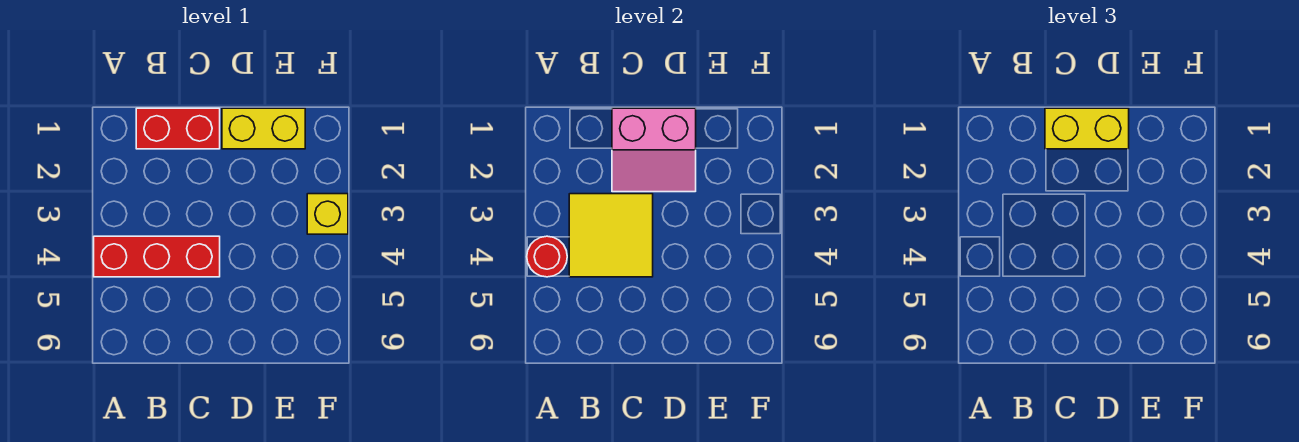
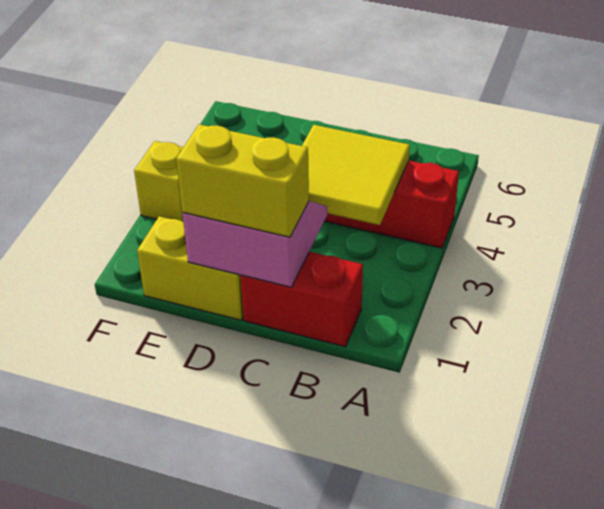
red round brick A4 level 2 -> none

